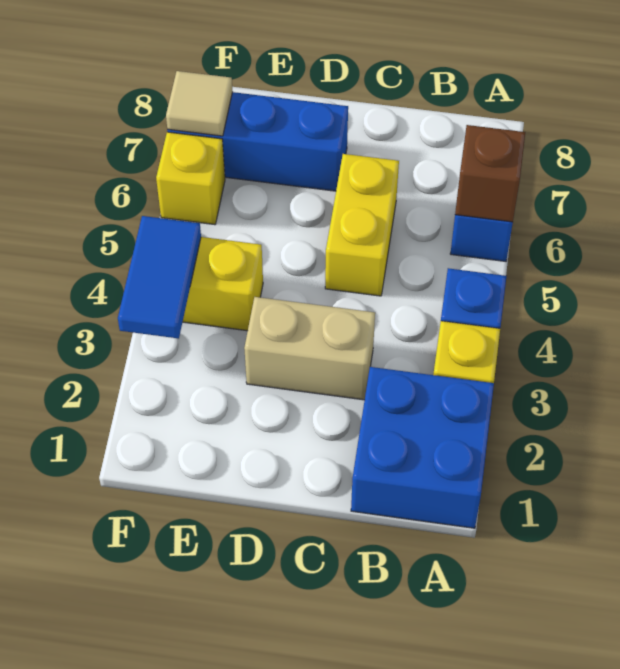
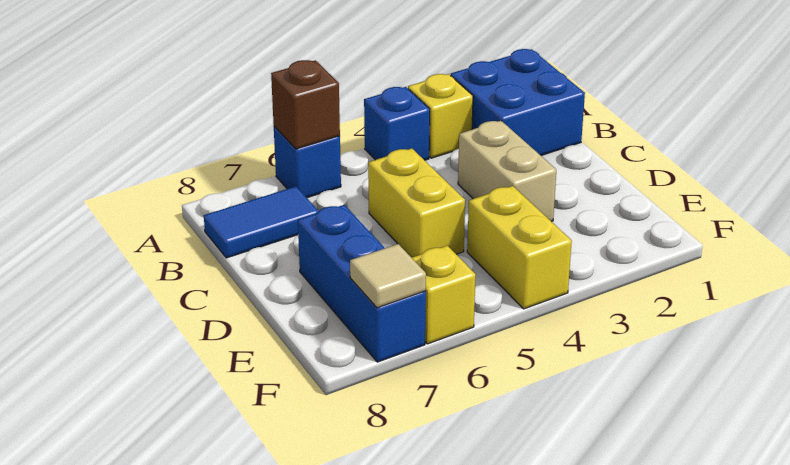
yellow brick C5:C6 level 1 -> yellow brick C5:D5 level 1
blue tile F3:F4 level 2 -> blue tile B7:B8 level 1

